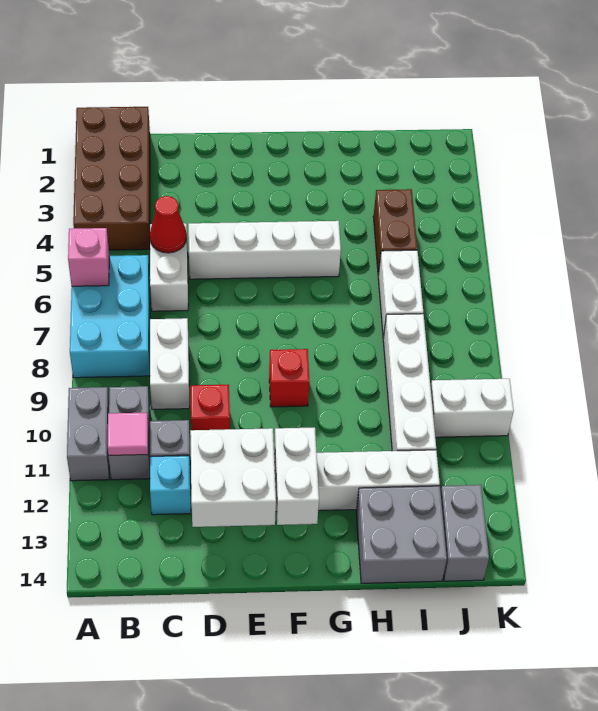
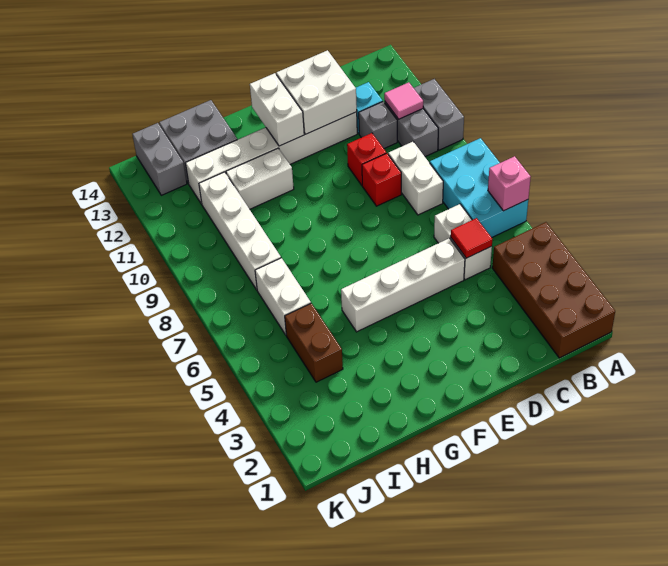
red cone C5 level 2 -> red tile C5 level 2
red brick F9 level 1 -> red brick D9 level 1
white brick J10:K10 level 1 -> white brick G11:H11 level 1

